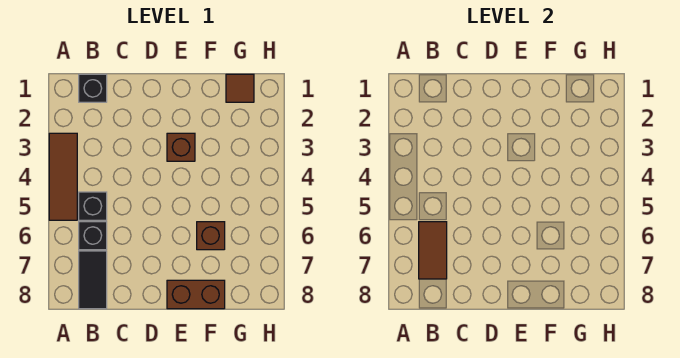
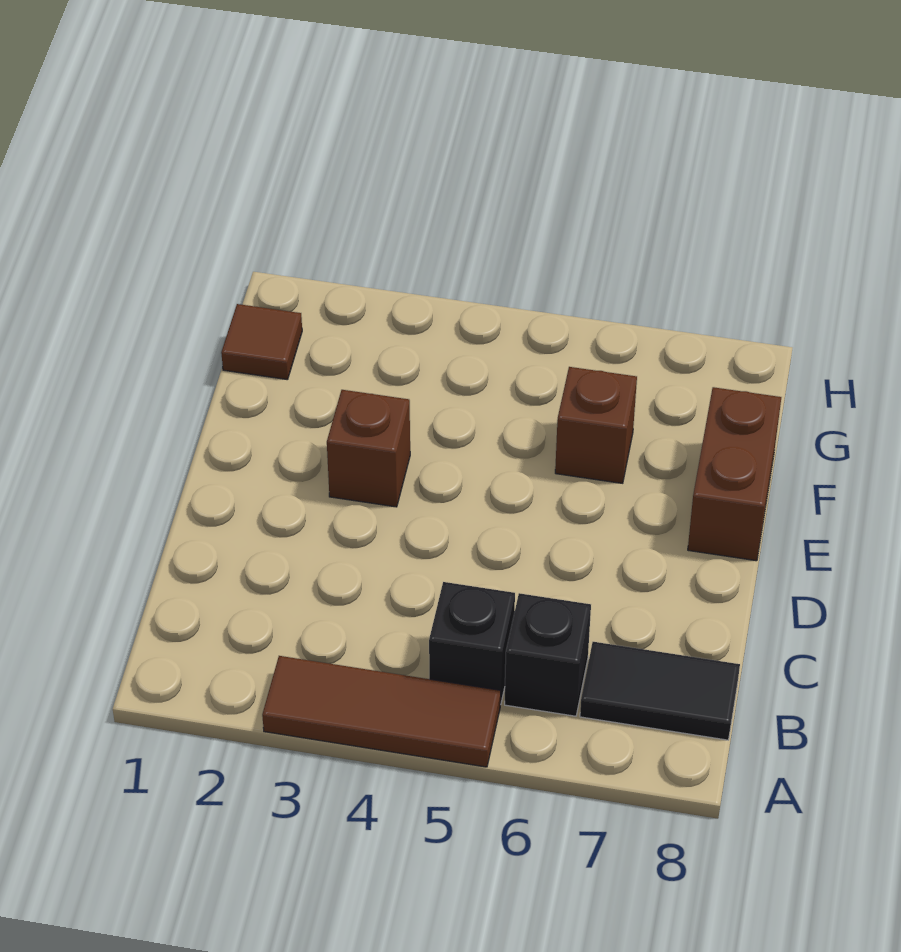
black brick B1 level 1 -> none
brown tile B6:B7 level 2 -> none

